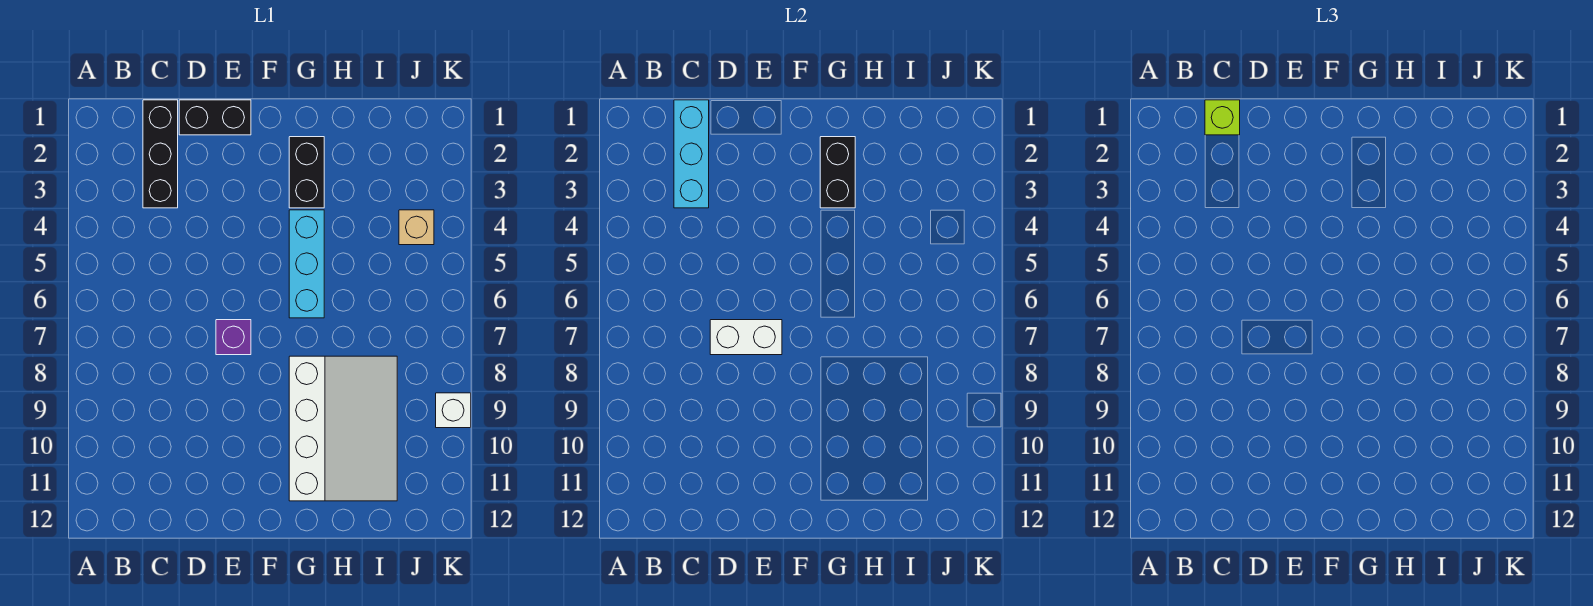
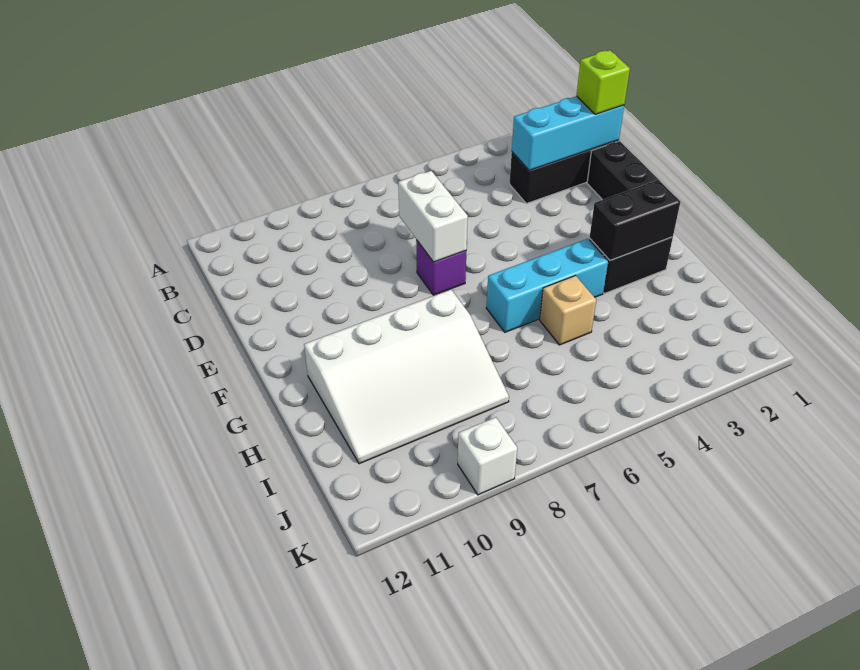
tan brick J4 level 1 -> tan brick H5 level 1

